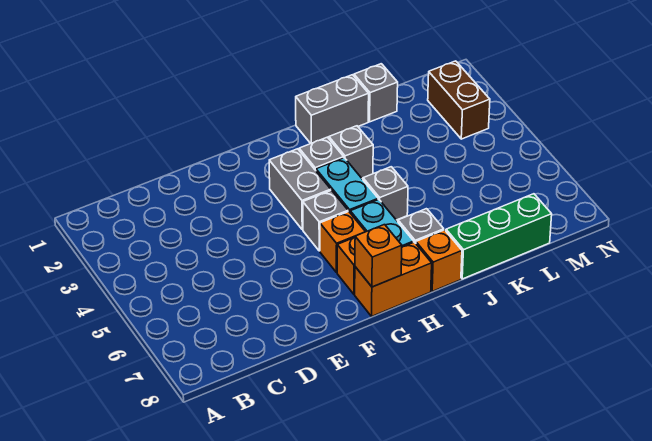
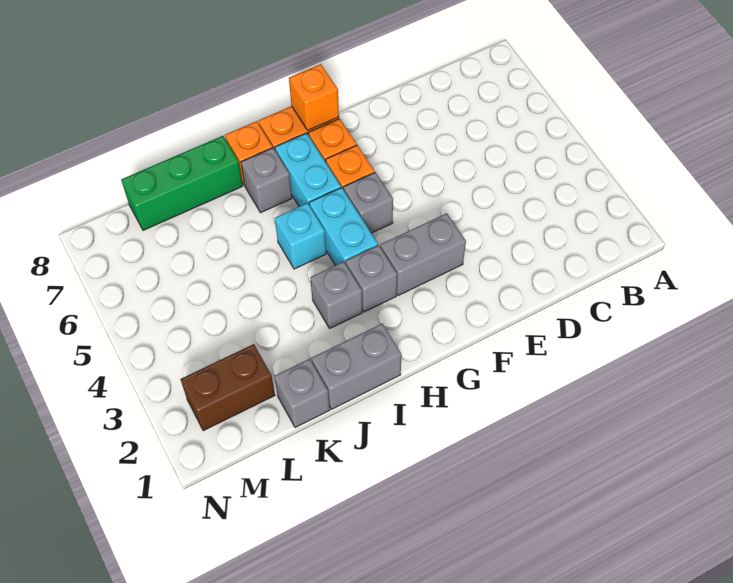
grey brick G3:G4 level 1 -> grey brick F3:G3 level 1
grey brick I5 level 1 -> cyan brick I5 level 1
brown brick M2:M3 level 1 -> brown brick L2:M2 level 1

